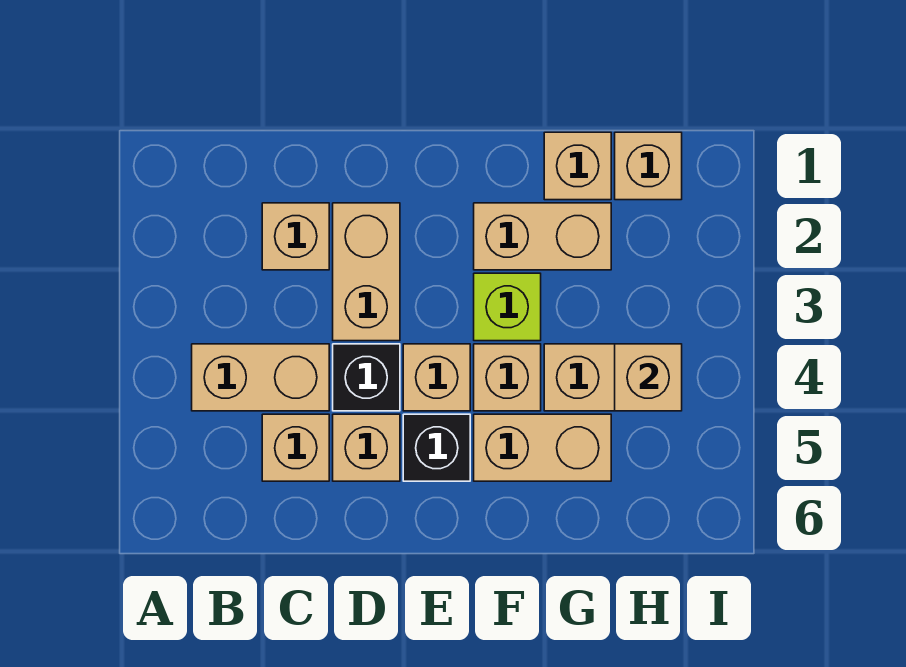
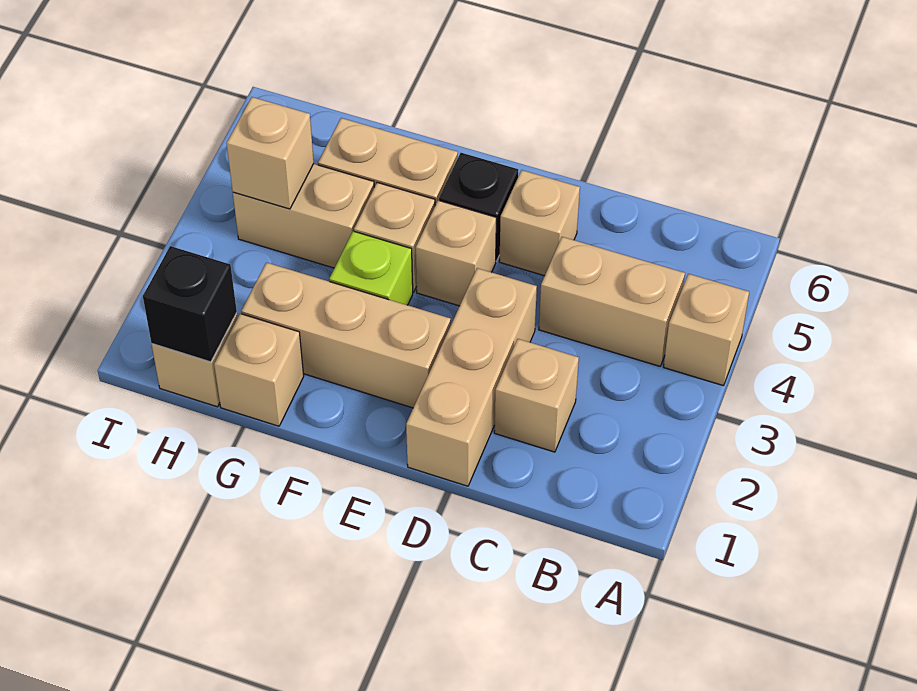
tan brick C5 level 1 -> tan brick A4 level 1
tan brick D2:D3 level 1 -> tan brick D1:D3 level 1
black brick D4 level 1 -> black brick H1 level 2
tan brick F2:G2 level 1 -> tan brick E2:G2 level 1

